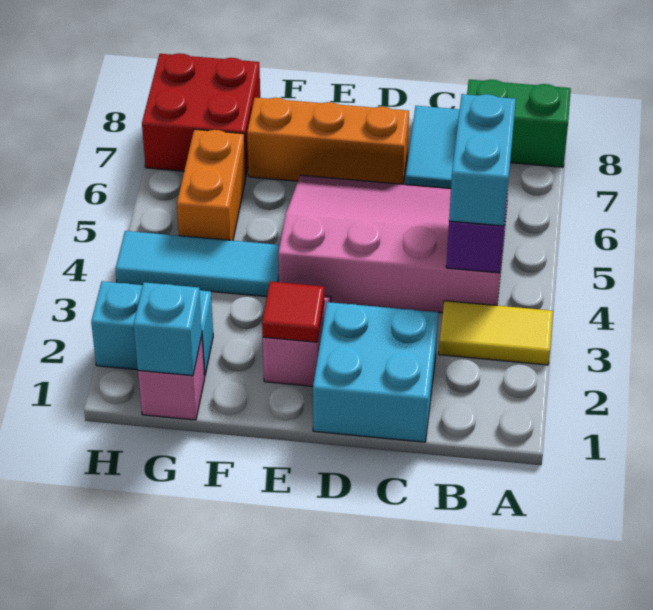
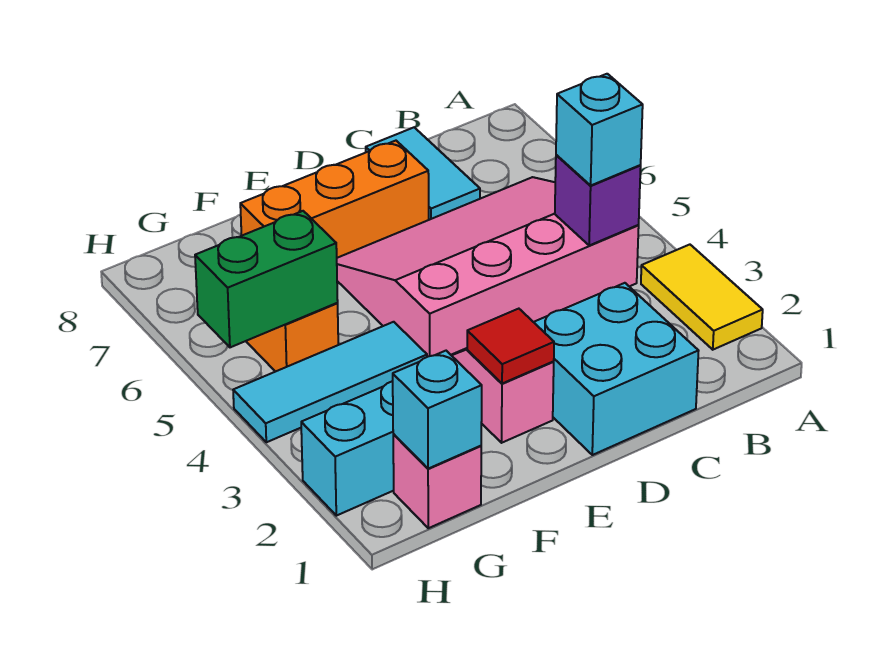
yellow tile A3:B3 level 1 -> yellow tile A2:A3 level 1
green brick A8:B8 level 1 -> green brick G5:H5 level 2
cyan brick B4:B5 level 3 -> cyan brick B4 level 3
red brick G7:H8 level 1 -> none

